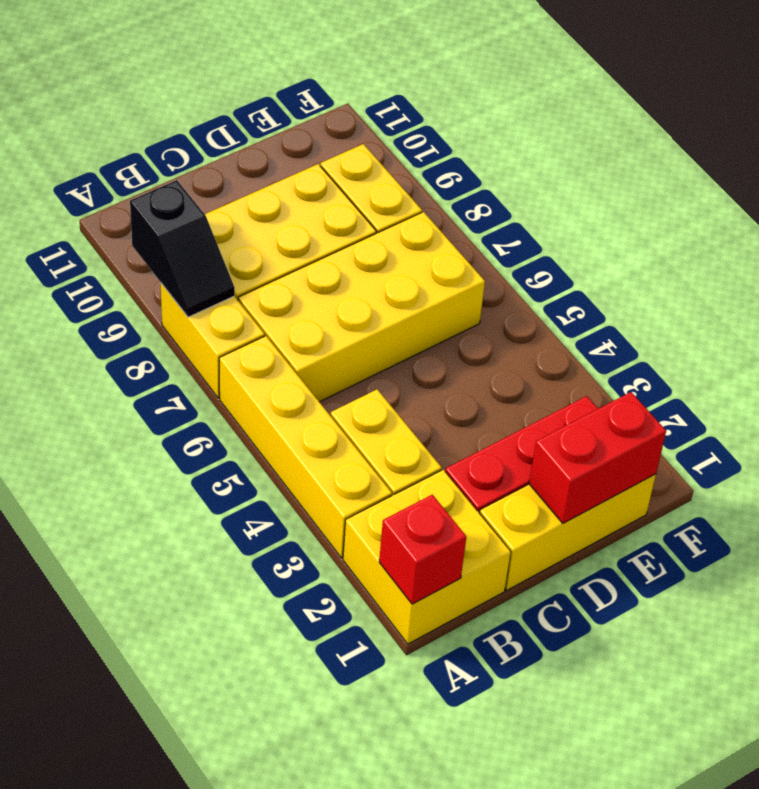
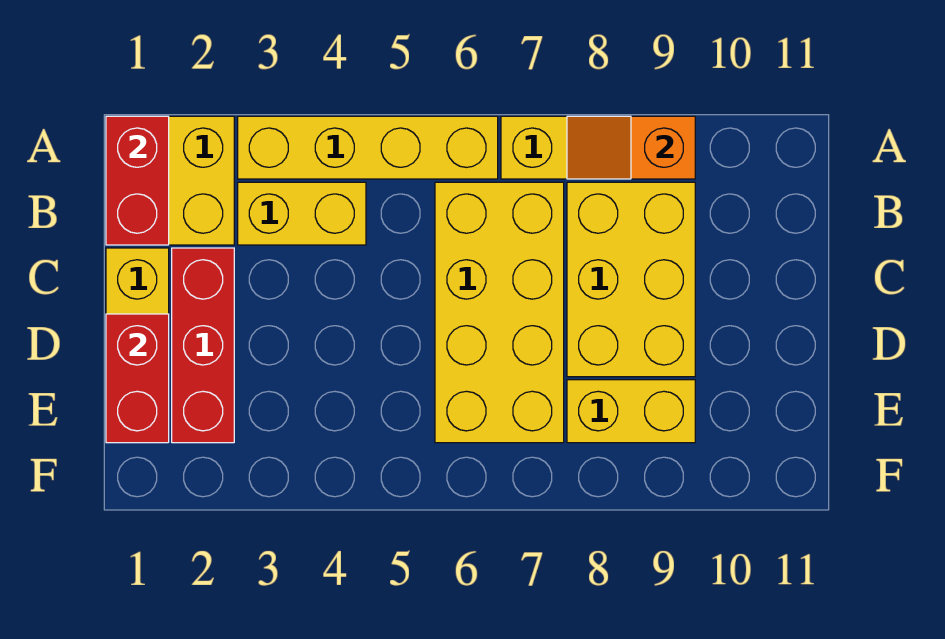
red brick A1 level 2 -> red brick A1:B1 level 2
black slope A8:A9 level 2 top 9 -> orange slope A8:A9 level 2 top 9

